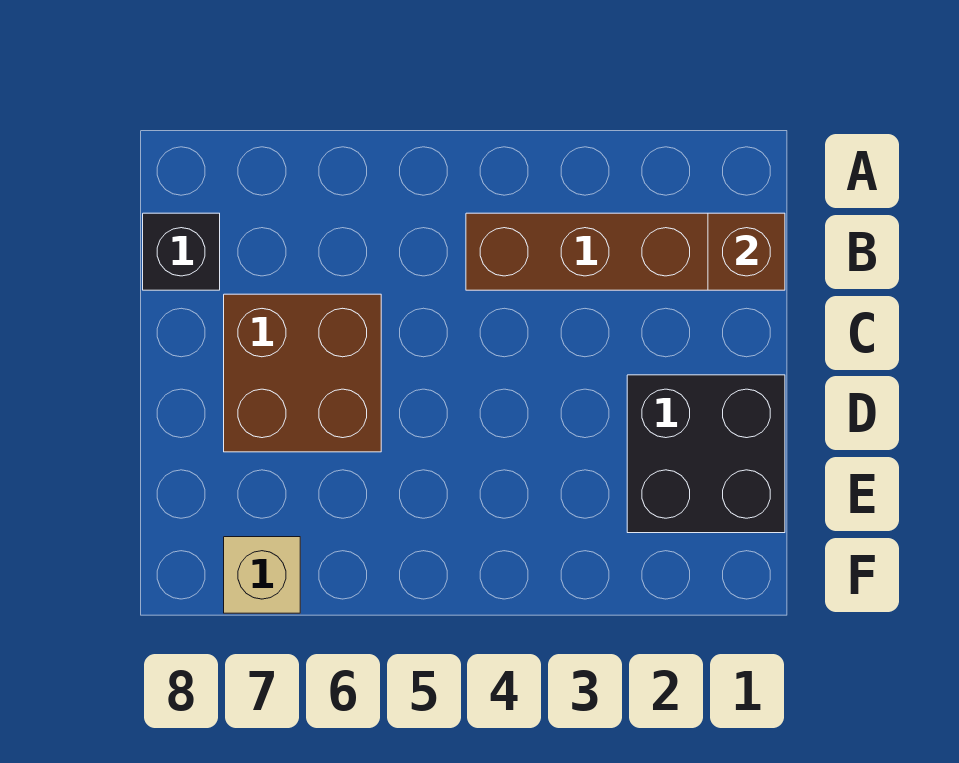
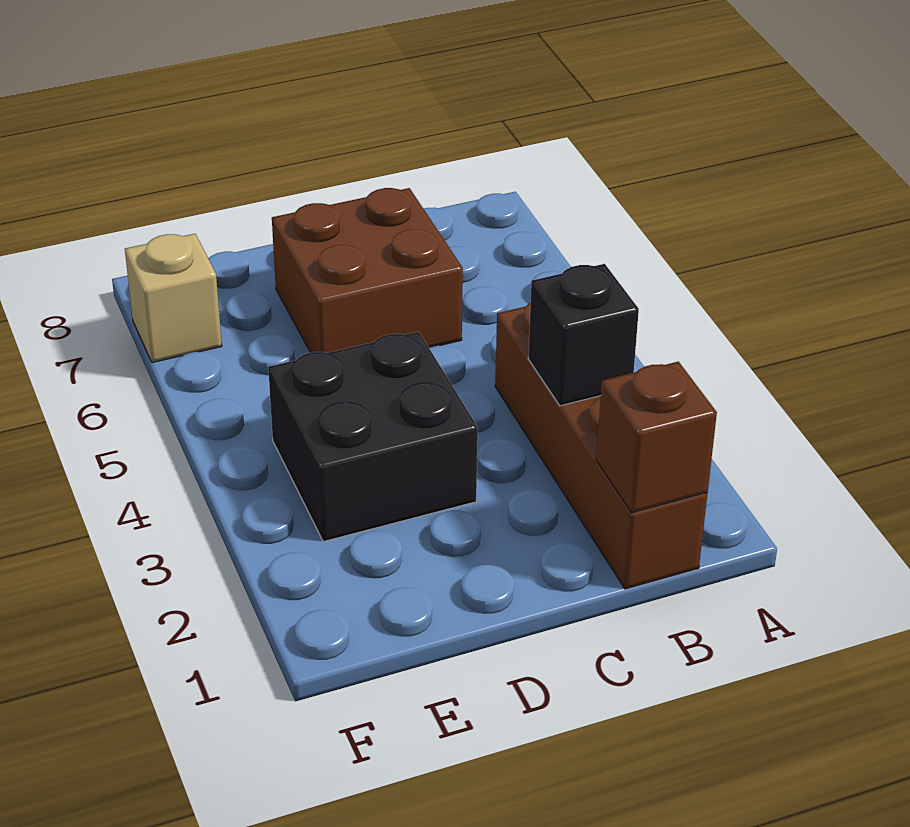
black brick B8 level 1 -> black brick B3 level 2
black brick D1:E2 level 1 -> black brick D3:E4 level 1

